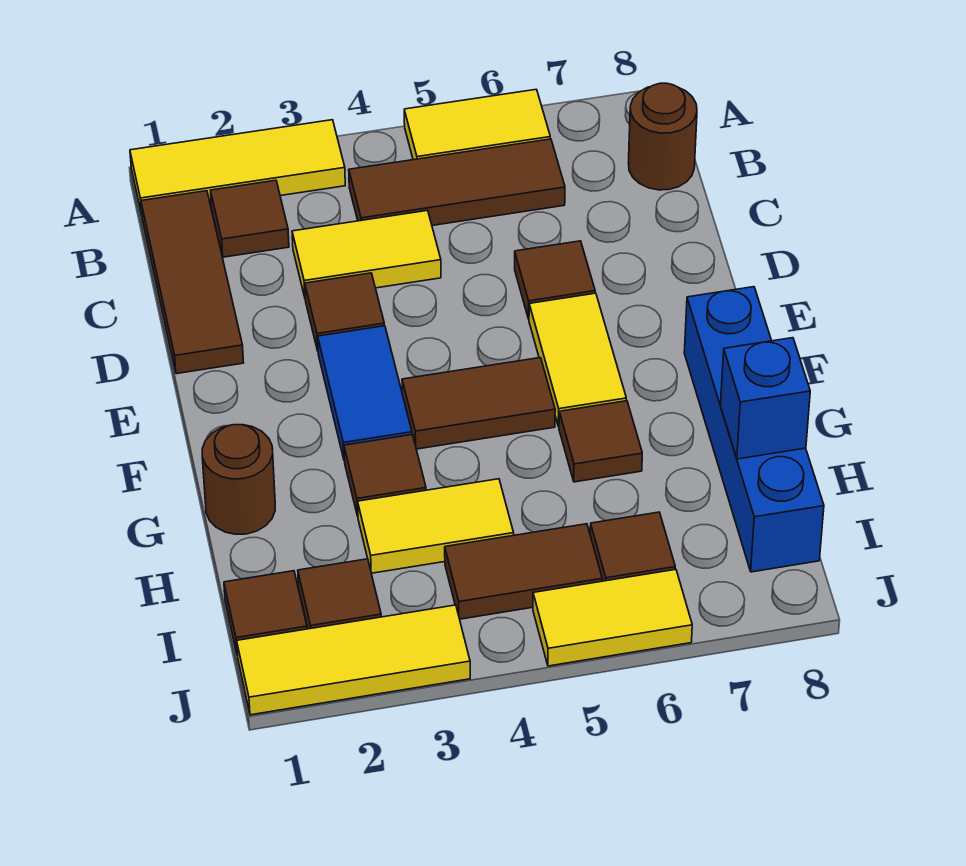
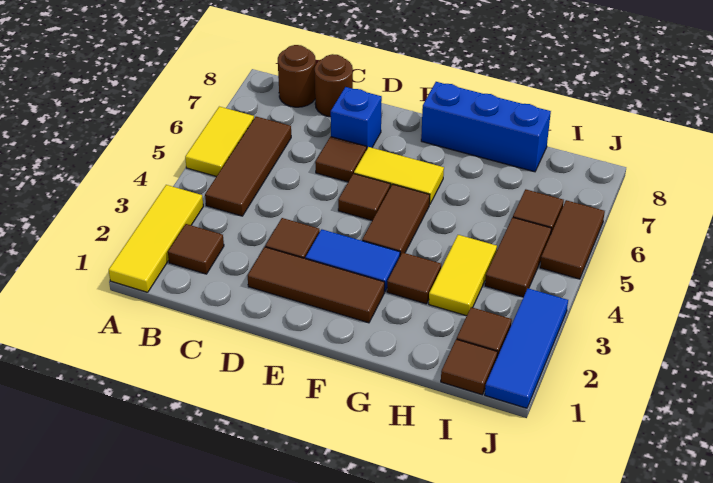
brown tile B1:D1 level 1 -> brown tile D2:F2 level 1
yellow tile C3:C4 level 1 -> none
blue brick F8:I8 level 1 -> blue brick F8:H8 level 1
brown round brick G1 level 1 -> brown round brick C8 level 1
brown tile G6 level 1 -> brown tile E5 level 1
blue brick H8 level 2 -> blue brick D7 level 1
yellow tile J1:J3 level 1 -> blue tile J1:J3 level 1
yellow tile J5:J6 level 1 -> brown tile J5:J6 level 1

